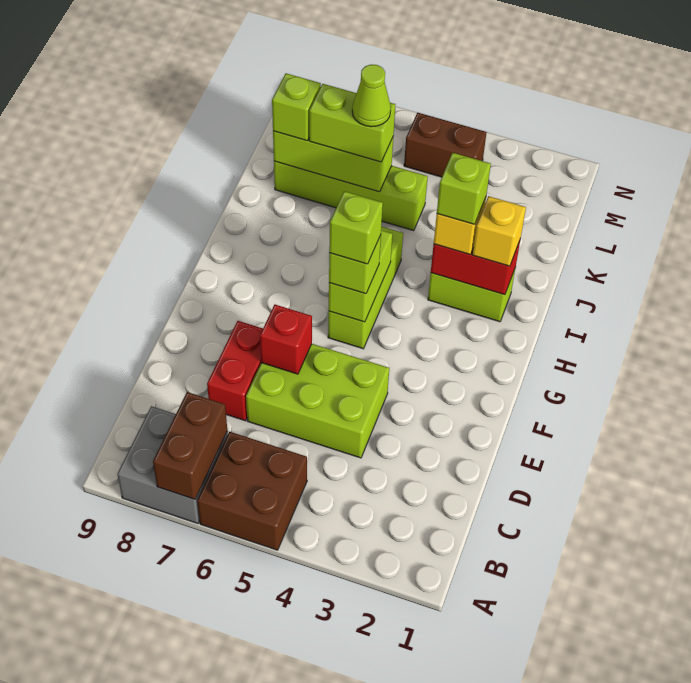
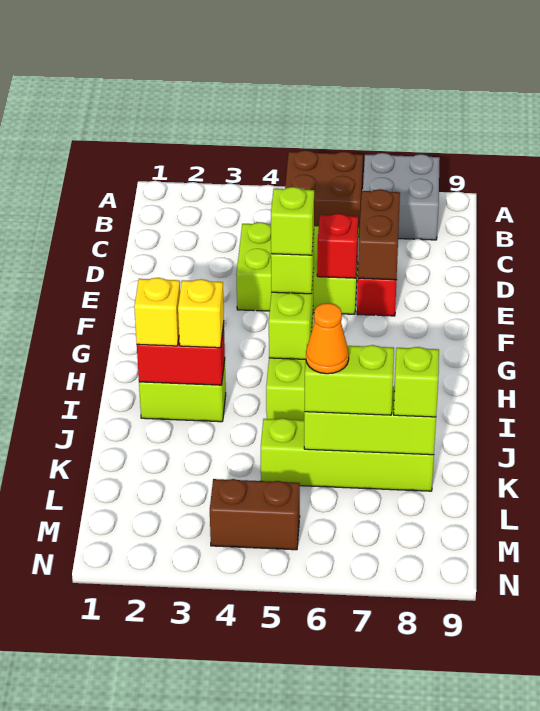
brown brick A7:B7 level 2 -> brown brick D7:E7 level 2
lime brick I3 level 4 -> none
lime cone K6 level 4 -> orange cone K6 level 4

